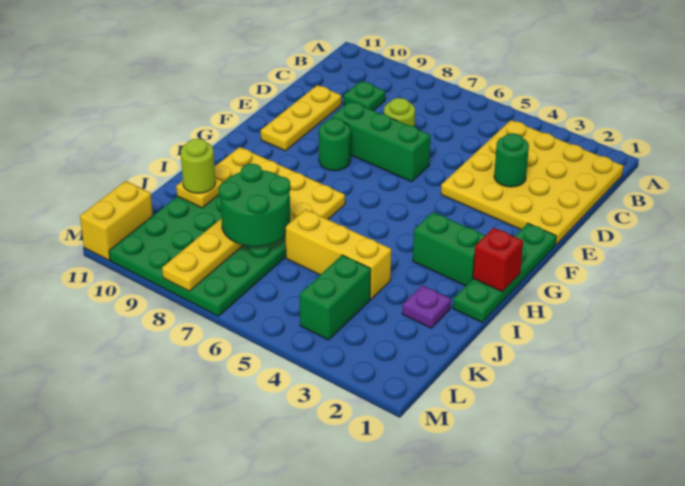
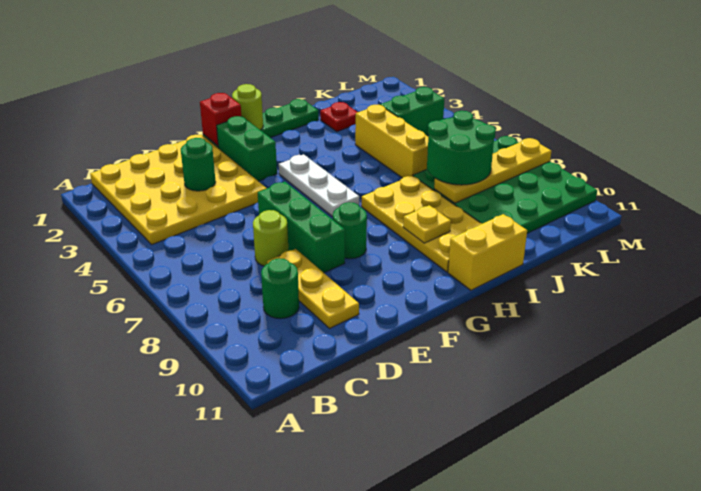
green plate C9 level 1 -> green round brick C9 level 1
yellow plate D10:F10 level 1 -> yellow plate D8:D10 level 1
none -> white plate G4:G6 level 1
red brick H1 level 2 -> red brick F1 level 2
green brick H2:H3 level 1 -> green brick F2:F3 level 1
purple plate J2 level 1 -> red plate J2 level 1
yellow plate J10 level 2 -> yellow plate H9 level 2
lime round brick J10 level 3 -> lime round brick G1 level 2
yellow brick L11:M11 level 1 -> yellow brick H11:I11 level 1

